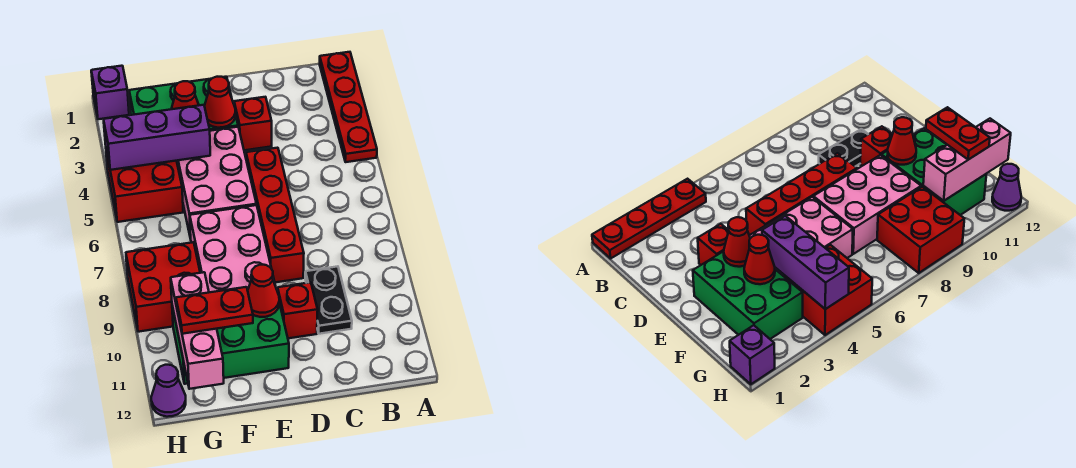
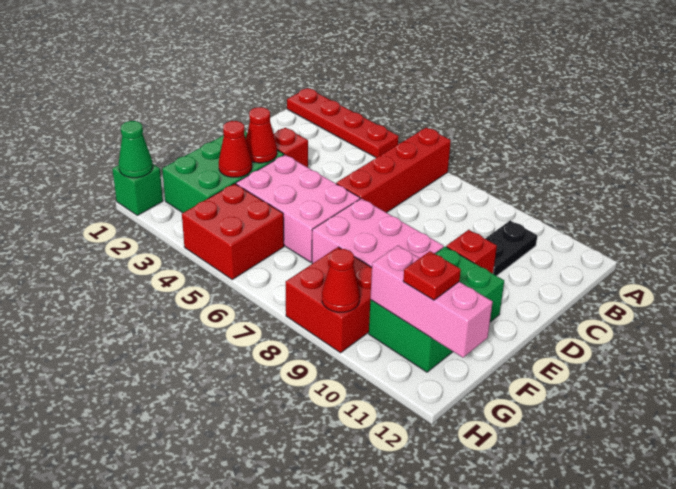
black plate C9:C10 level 1 -> black plate B10:C10 level 1
red brick D5:D8 level 1 -> red brick A6:D6 level 1
red cone E10 level 2 -> red cone H9 level 2
purple brick F4:H4 level 2 -> none
red plate F11:G11 level 3 -> red plate G11 level 3
purple brick H1 level 1 -> green brick H1 level 1
none -> green cone H1 level 2
purple cone H12 level 1 -> none

